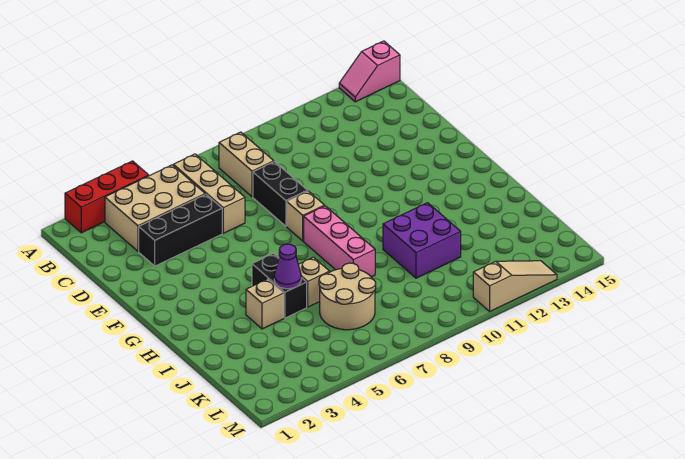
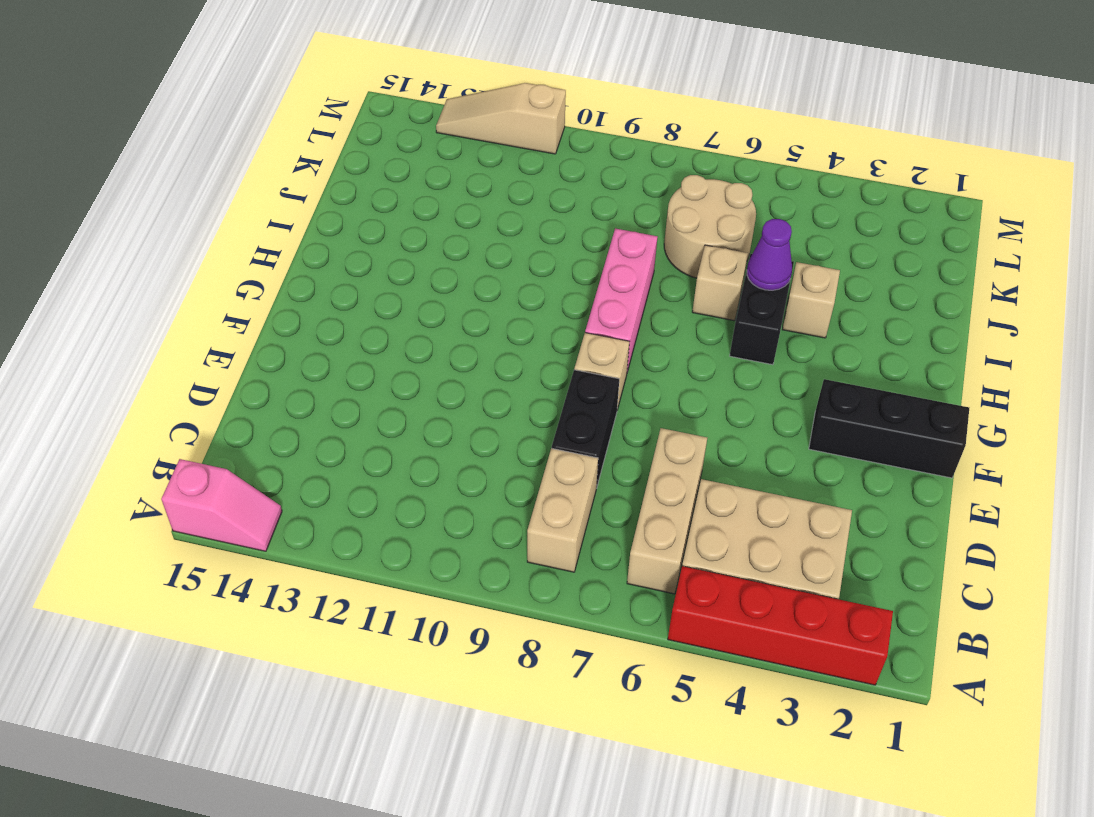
red brick A2:A4 level 1 -> red brick A2:A5 level 1
black brick D3:D5 level 1 -> black brick F1:F3 level 1
purple brick I10:J11 level 1 -> none

